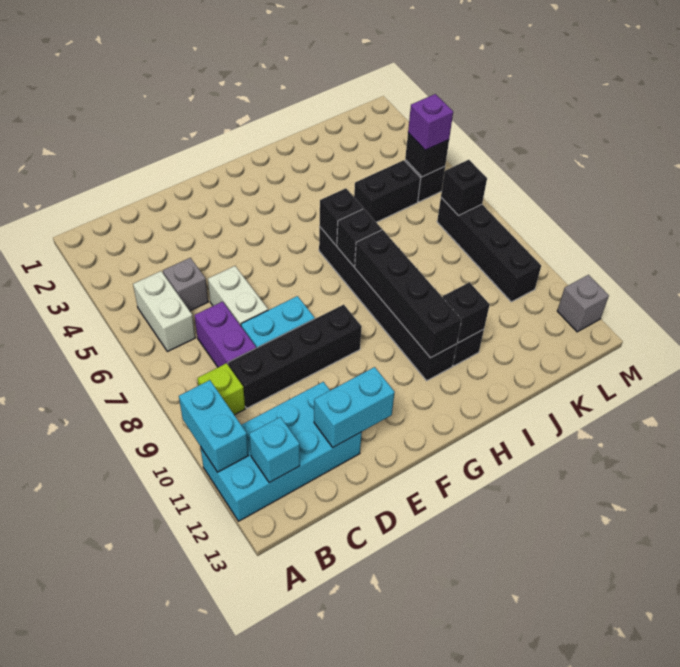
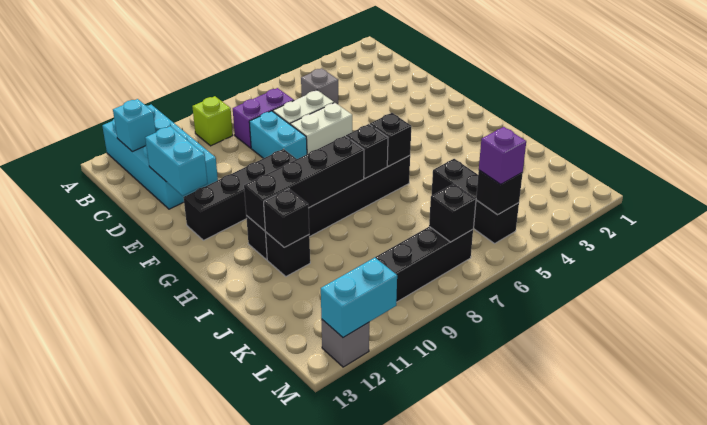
cyan brick A10:A11 level 2 -> cyan brick M11:M12 level 2
white brick B5:B6 level 1 -> white brick E6:E7 level 1
black brick C9:F9 level 1 -> black brick F9:F12 level 1

